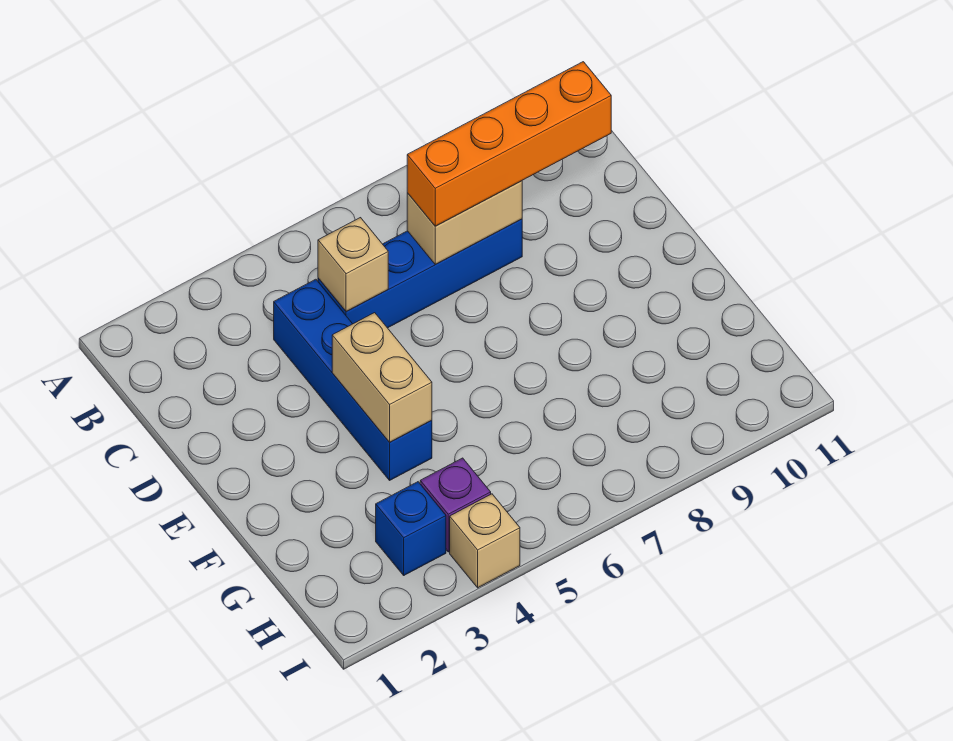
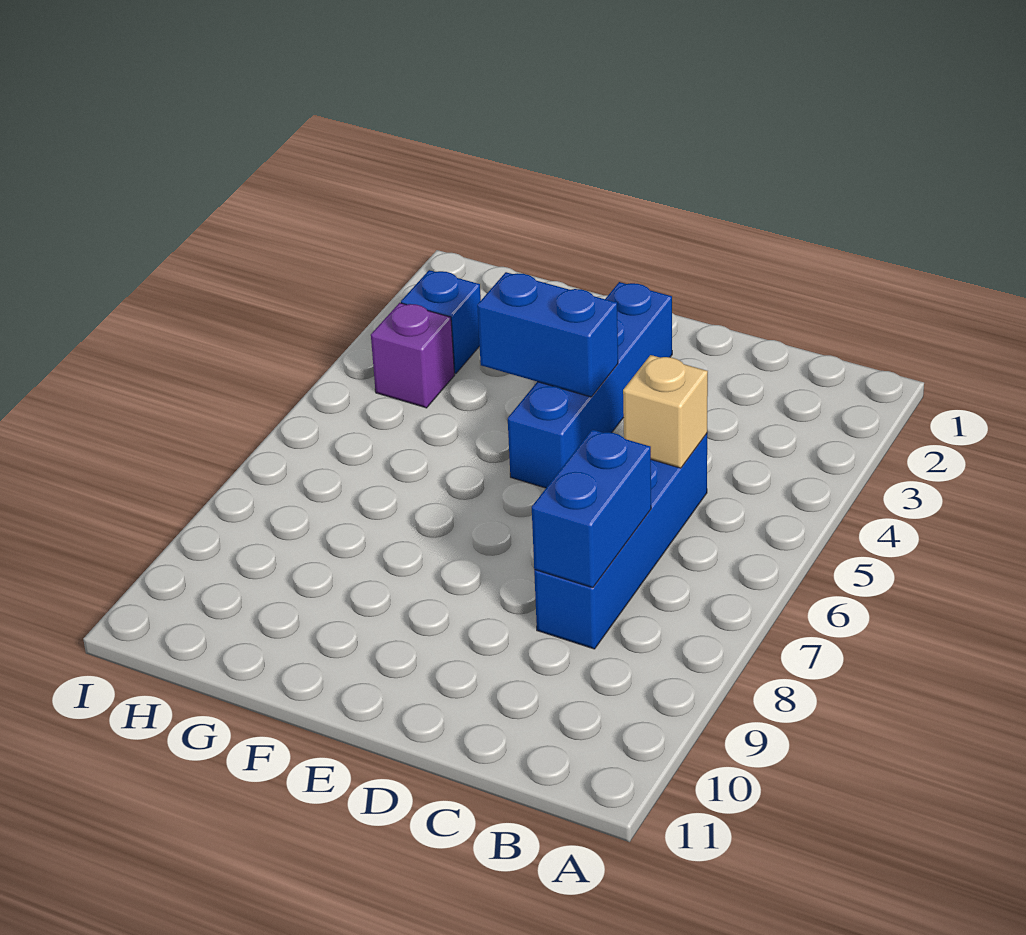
blue brick C4:F4 level 1 -> blue brick E2:E5 level 1
tan brick C7:C8 level 2 -> blue brick C7:C8 level 2
orange brick C7:C10 level 3 -> none
tan brick E4:F4 level 2 -> blue brick E4:F4 level 2
tan brick I4 level 1 -> none

